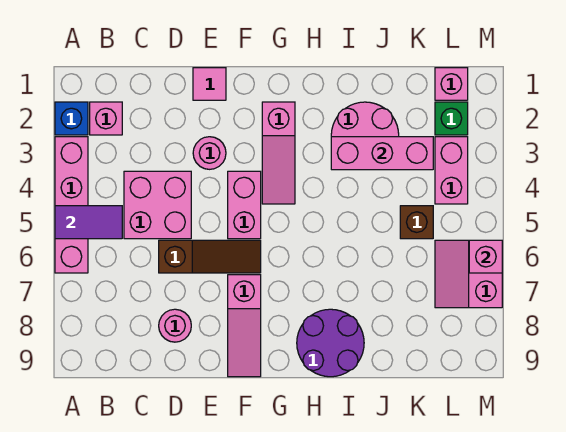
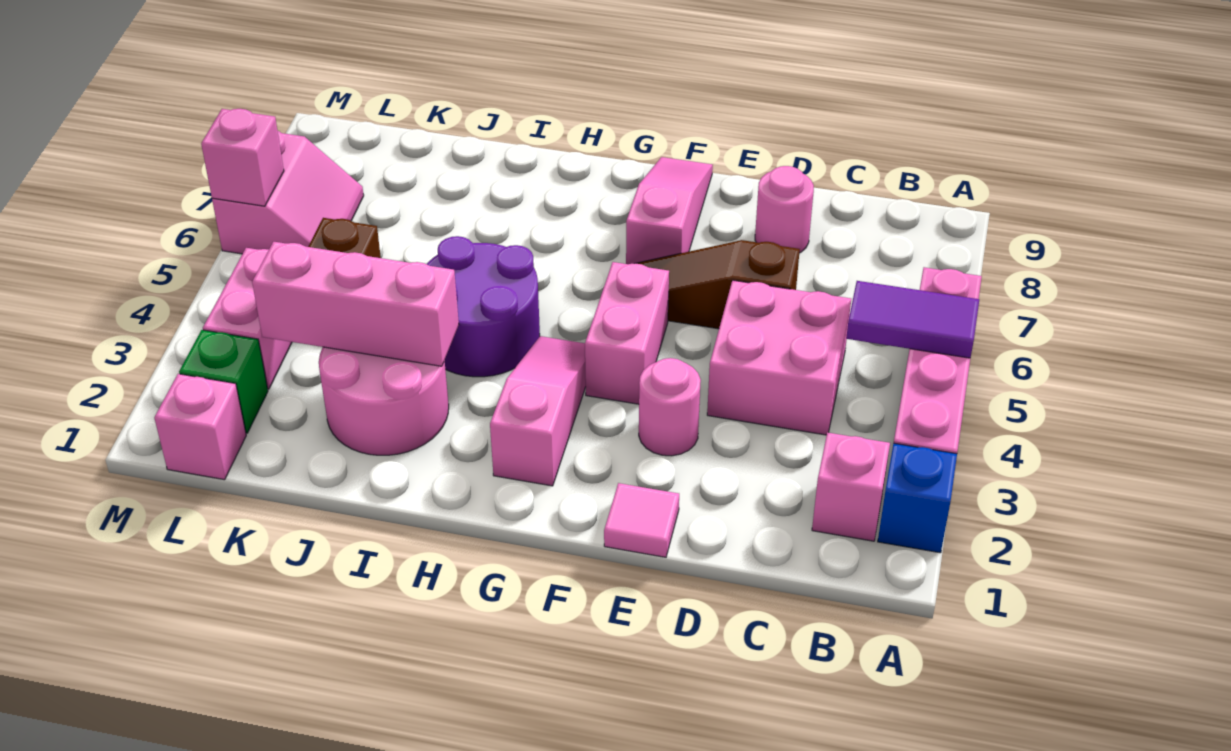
purple round brick H8:I9 level 1 -> purple round brick H4:I5 level 1

